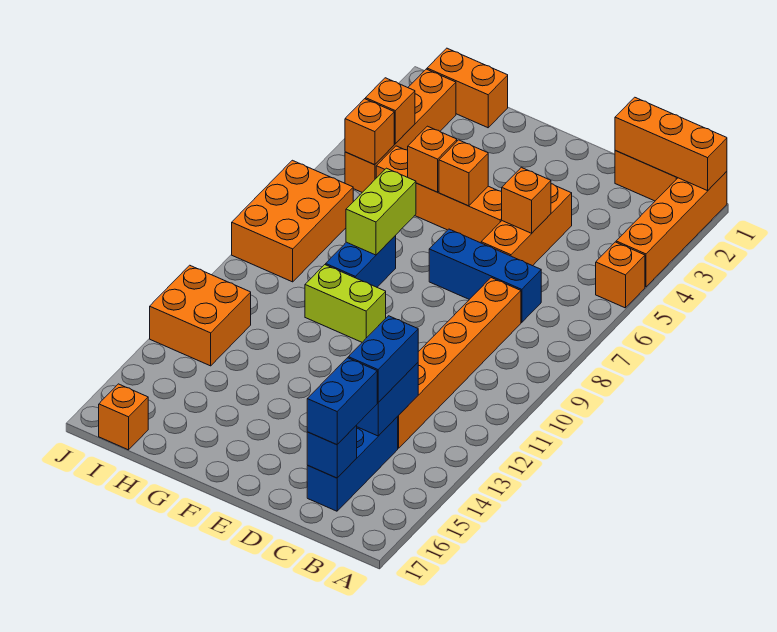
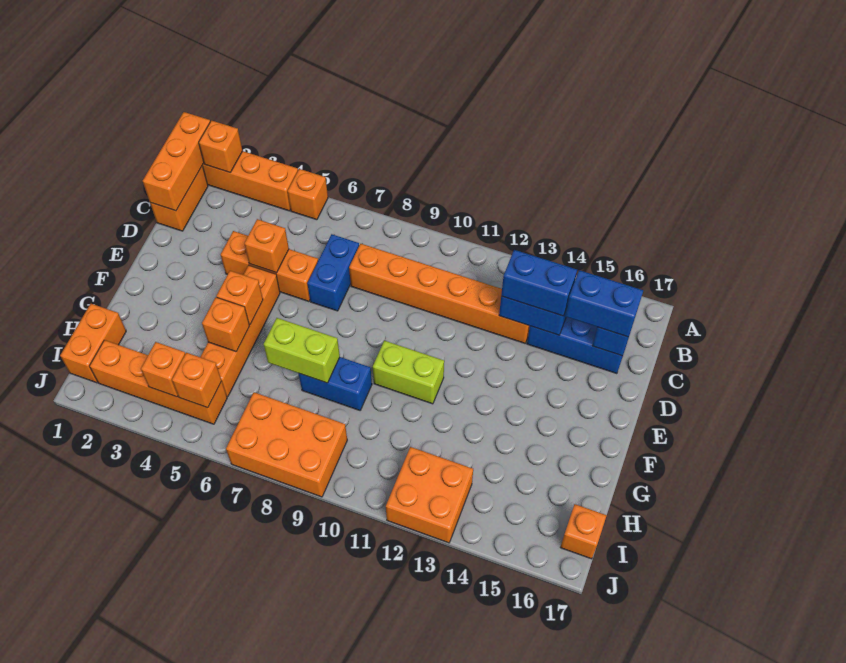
none -> orange brick A2 level 2
blue brick C7:E7 level 1 -> blue brick C7:D7 level 1
lime brick F10:G10 level 1 -> lime brick F10:F11 level 1

